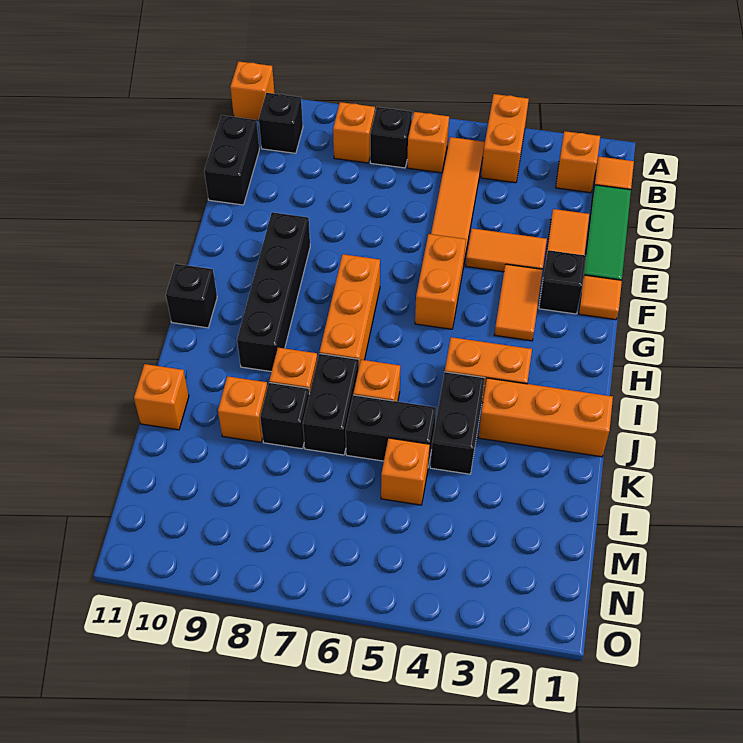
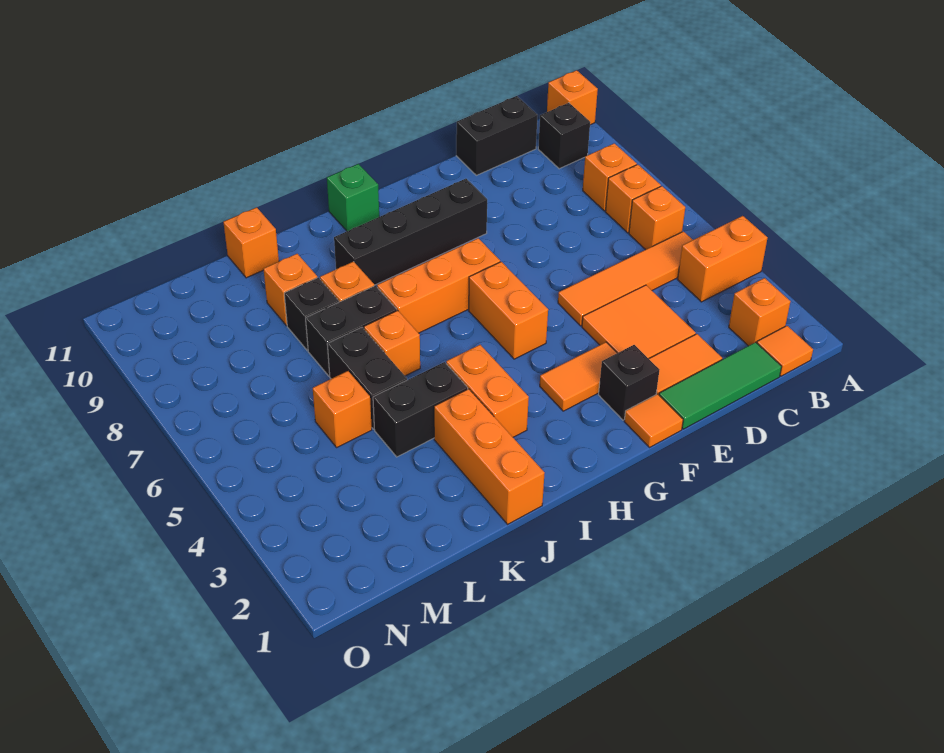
black brick B7 level 1 -> orange brick B7 level 1
orange tile E3:E4 level 1 -> orange tile D3:E4 level 1
orange brick F5:G5 level 1 -> orange brick G5:G6 level 1
black brick H11 level 1 -> green brick H11 level 1

